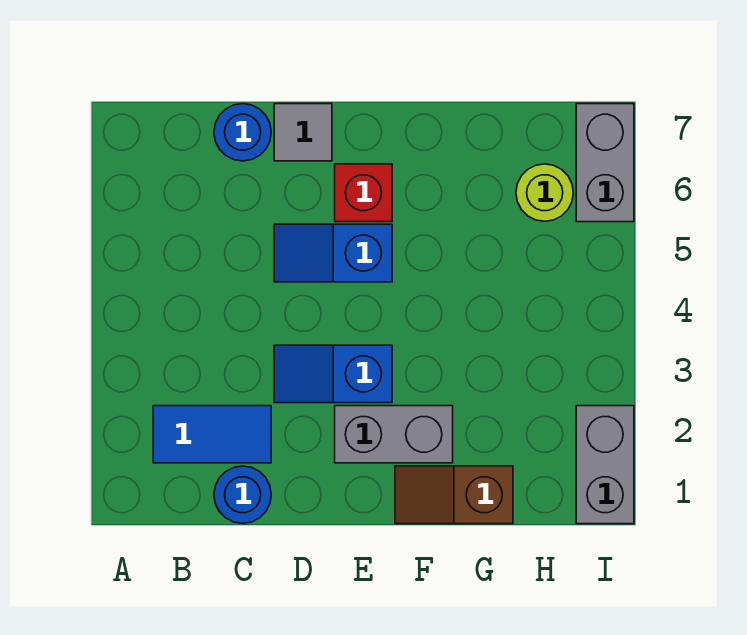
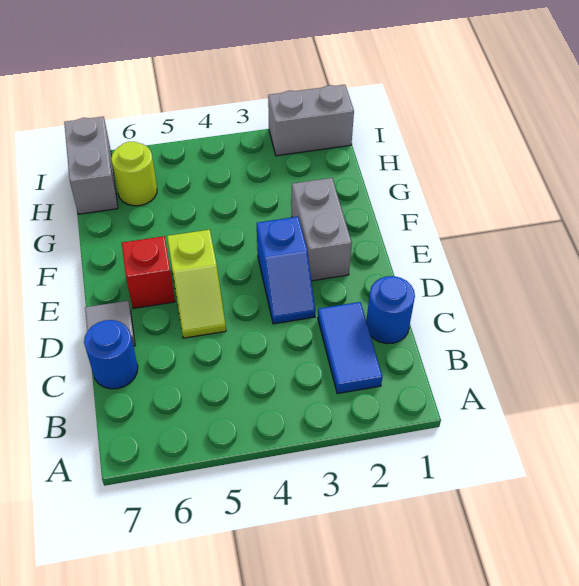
blue slope D5:E5 level 1 top E -> lime slope D5:E5 level 1 top E
brown slope F1:G1 level 1 top G -> none
grey brick I6:I7 level 1 -> grey brick H7:I7 level 1

